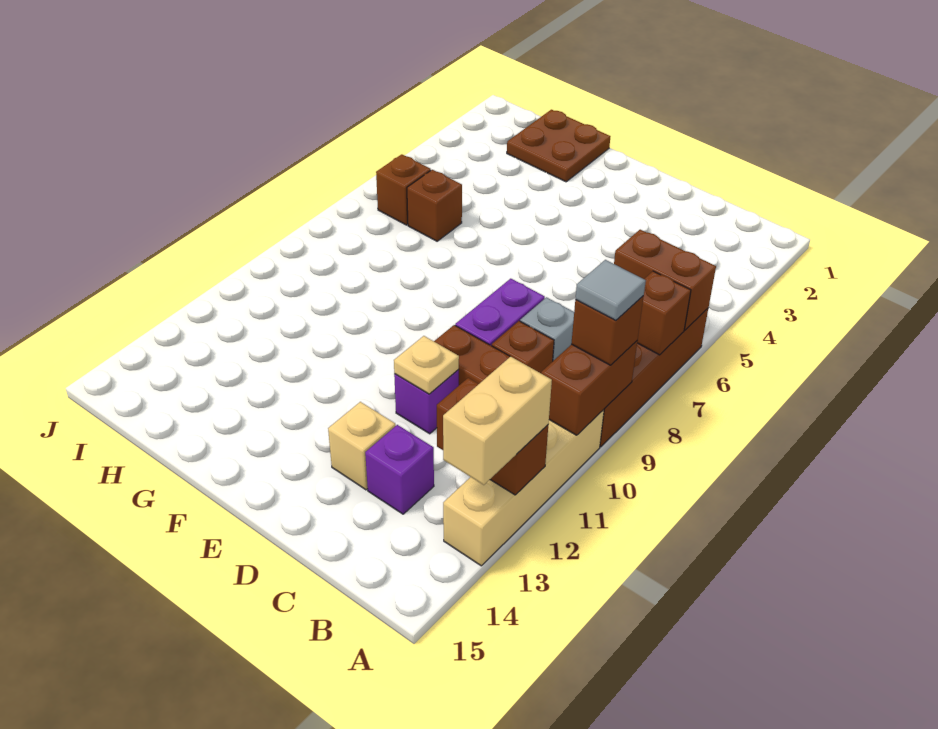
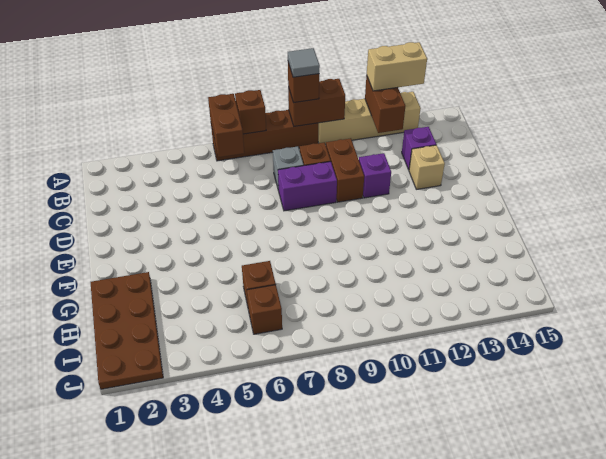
tan plate D11 level 2 -> none
brown plate G1:H2 level 1 -> brown plate G1:J2 level 1

